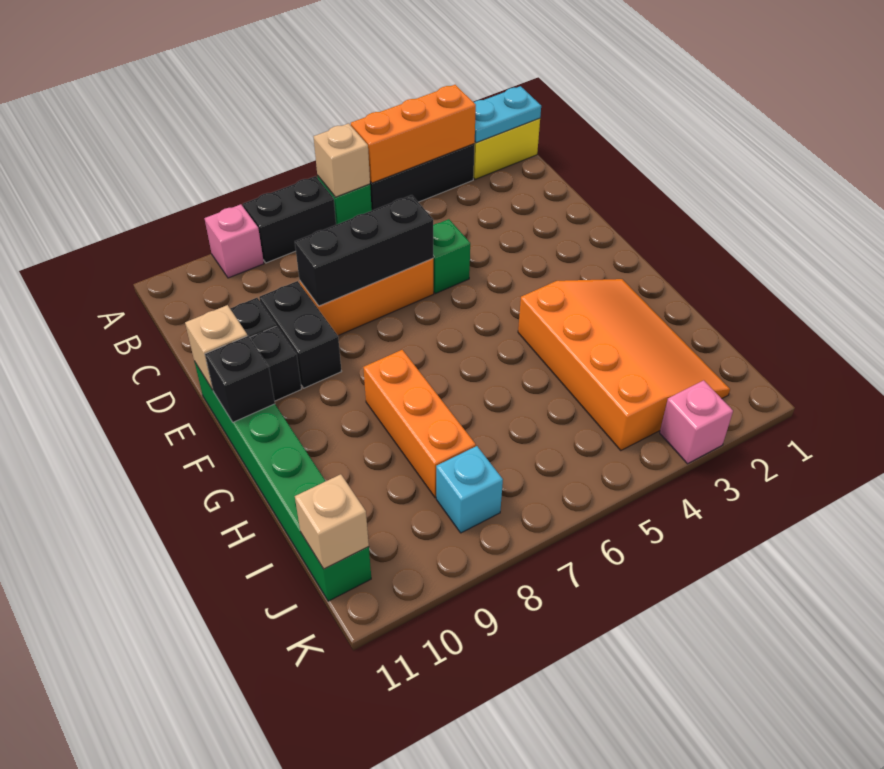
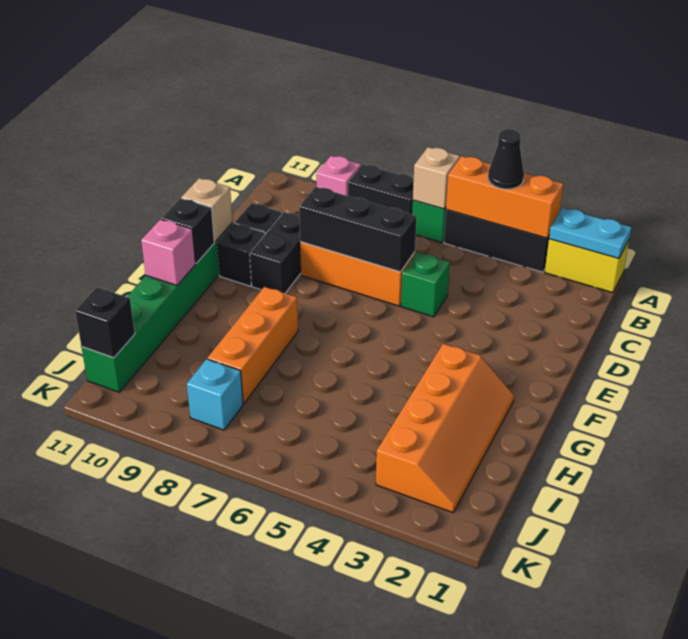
none -> black cone A4 level 3
orange slope G2:J4 level 1 top 4 -> orange slope G2:J3 level 1 top 3
tan brick J11 level 2 -> black brick J11 level 2
pink brick K3 level 1 -> pink brick G11 level 2

